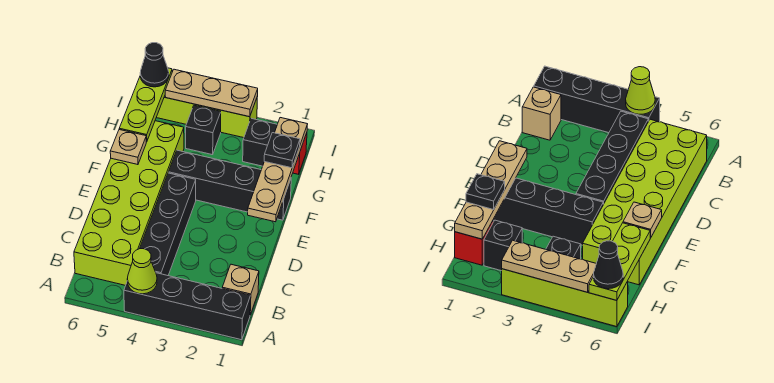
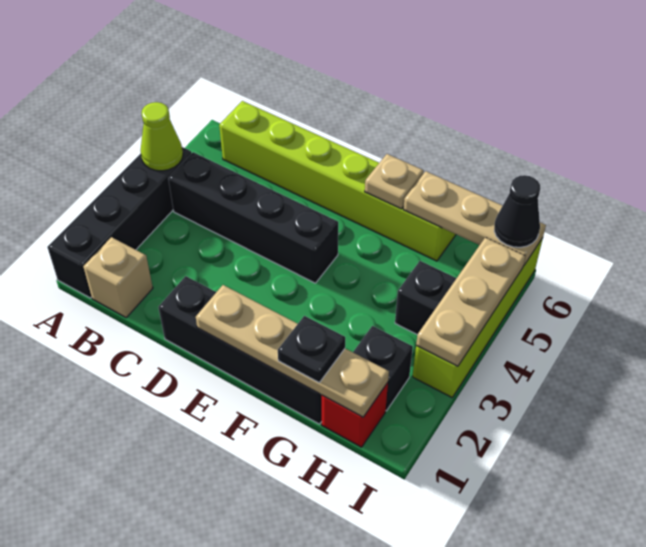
lime brick B5:G6 level 1 -> lime brick B6:G6 level 1
black brick F1:F4 level 1 -> black brick D1:G1 level 1
lime plate G6:I6 level 2 -> tan plate G6:I6 level 2

